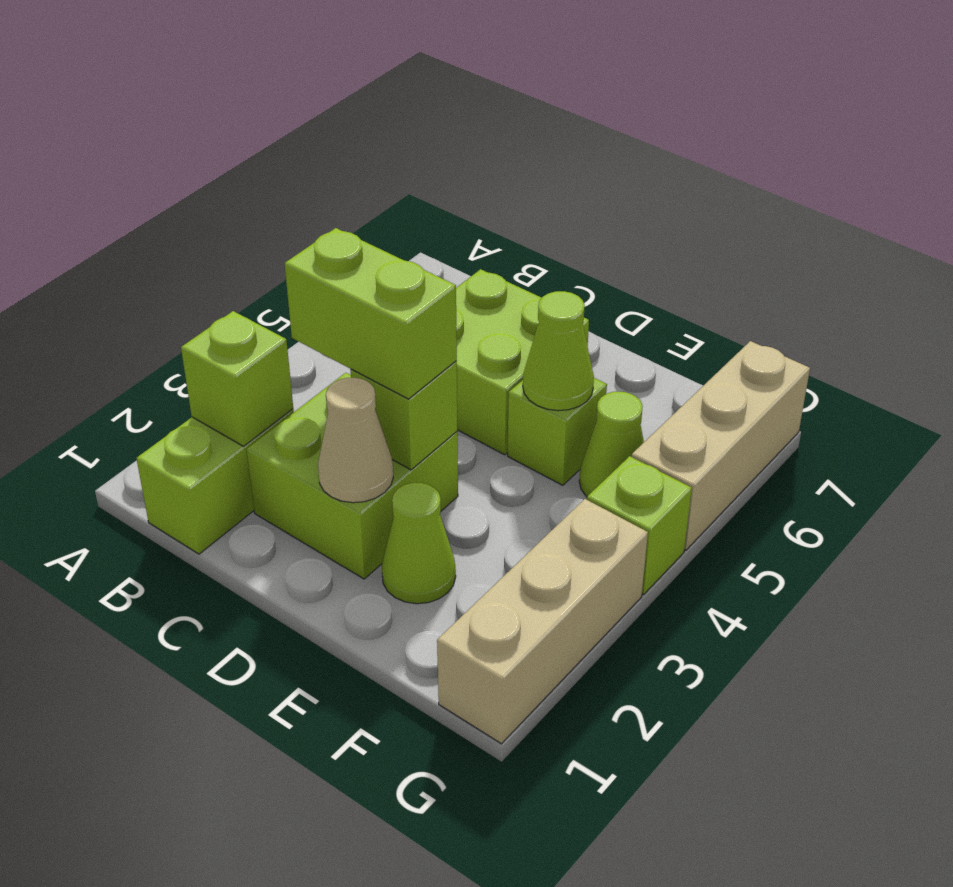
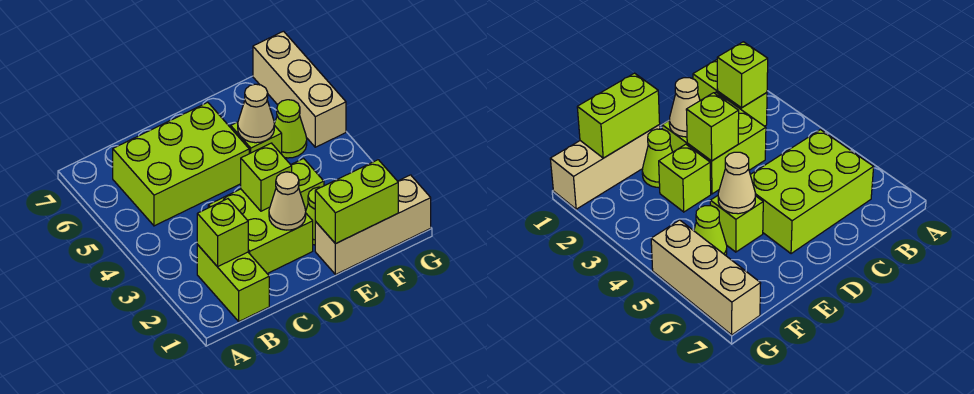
lime brick C3:D3 level 3 -> lime brick E1:F1 level 2
lime brick C5:D6 level 1 -> lime brick B5:D6 level 1
lime cone E5 level 2 -> tan cone E5 level 2
tan brick G1:G3 level 1 -> tan brick E1:G1 level 1
lime brick G4 level 1 -> lime brick E3 level 1

